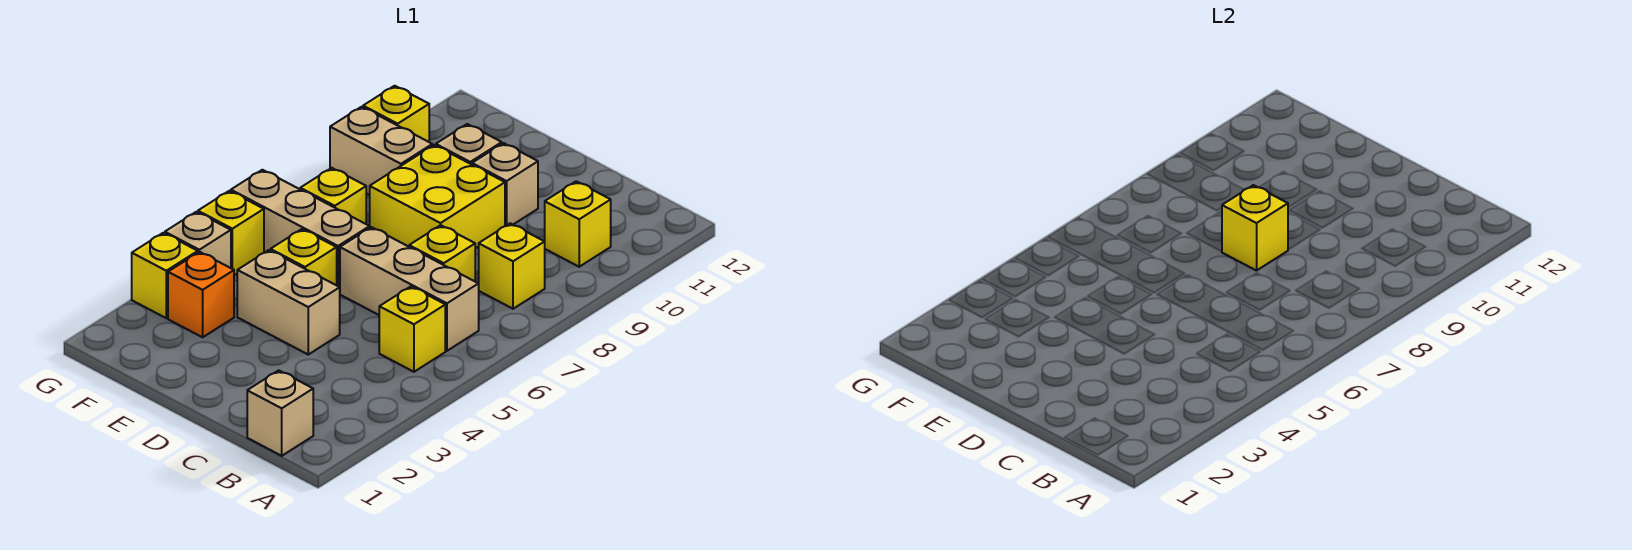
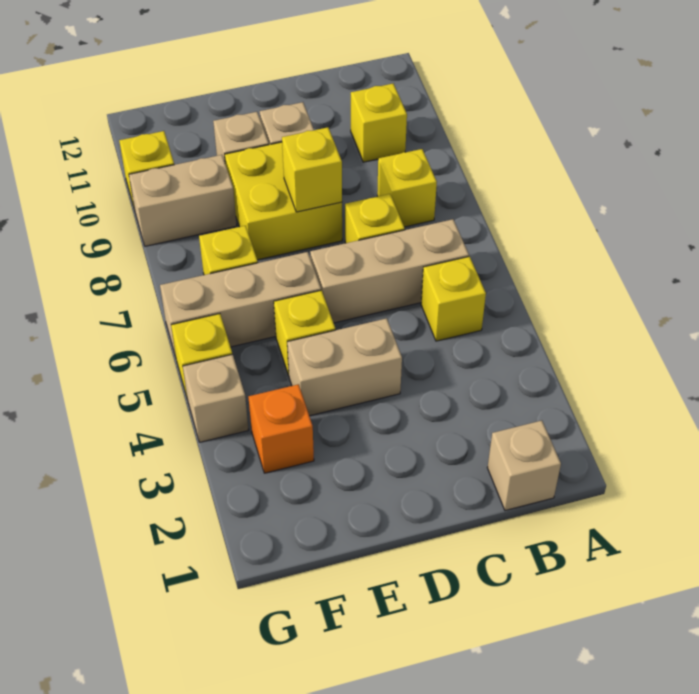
yellow brick G3 level 1 -> none

